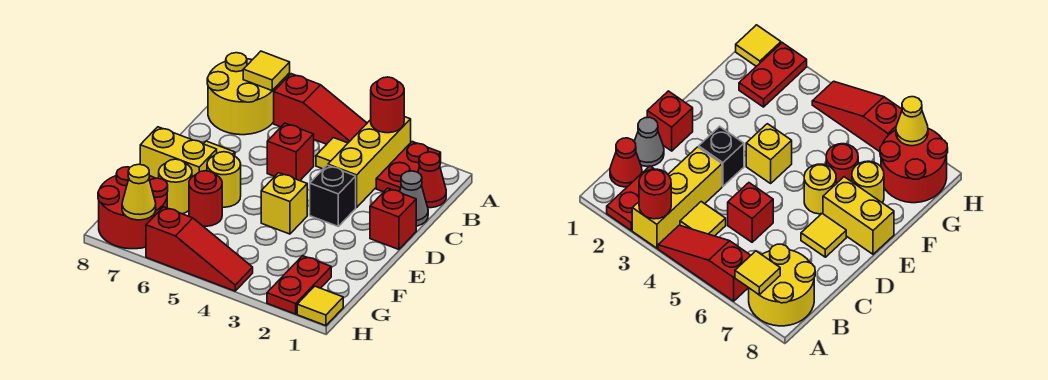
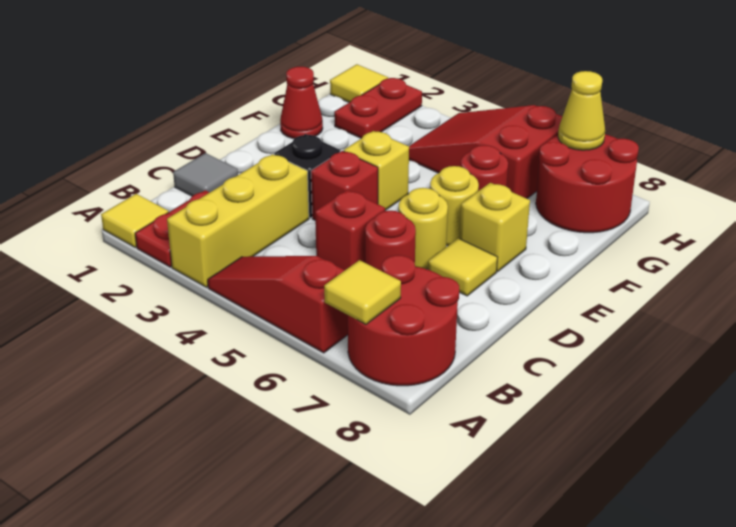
red round brick A3 level 2 -> red round brick C6 level 1
yellow round brick A7:B8 level 1 -> red round brick A7:B8 level 1
red cone B1 level 1 -> red cone F1 level 1
yellow tile B4 level 1 -> yellow tile A1 level 1
grey cone C1 level 1 -> grey tile C1 level 1
red brick D1 level 1 -> red brick D4 level 1
yellow brick E7:E8 level 1 -> yellow brick E7 level 1
yellow round brick F7 level 1 -> yellow round brick D6 level 1
red slope H4:H6 level 1 top 6 -> red slope G4:H6 level 1 top 6

